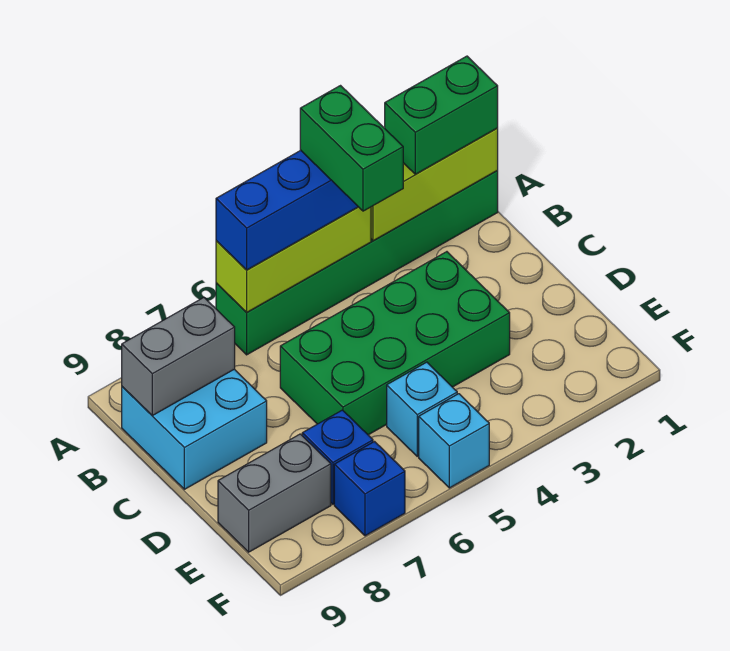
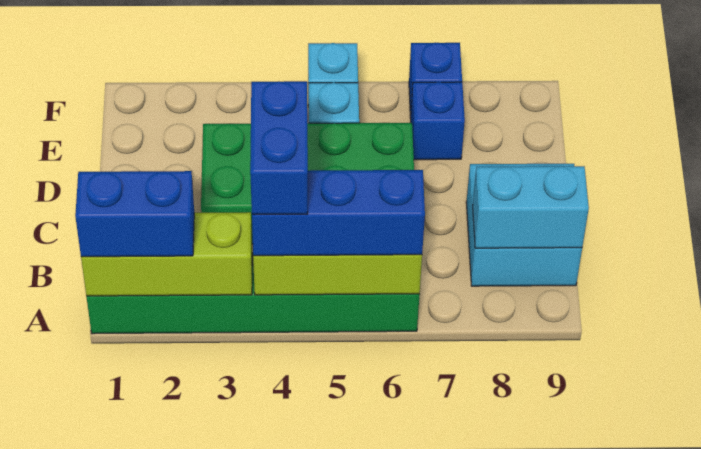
green brick A1:A2 level 3 -> blue brick A1:A2 level 3
green brick A4:B4 level 4 -> blue brick A4:B4 level 4
grey brick B8:B9 level 2 -> cyan brick B8:B9 level 2
grey brick E8:E9 level 1 -> none

